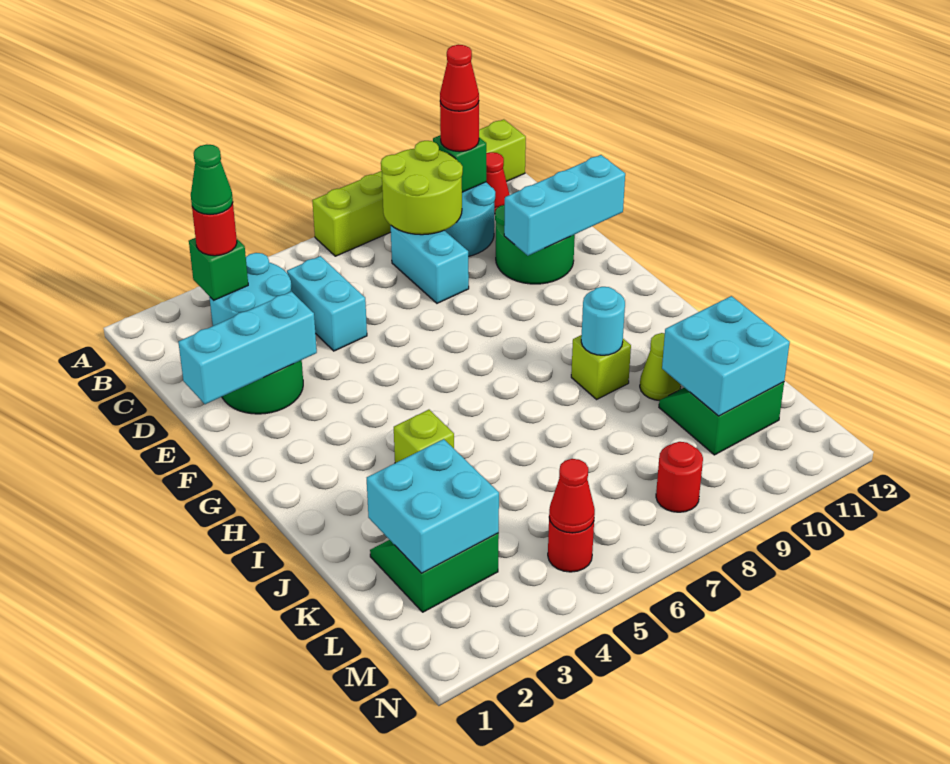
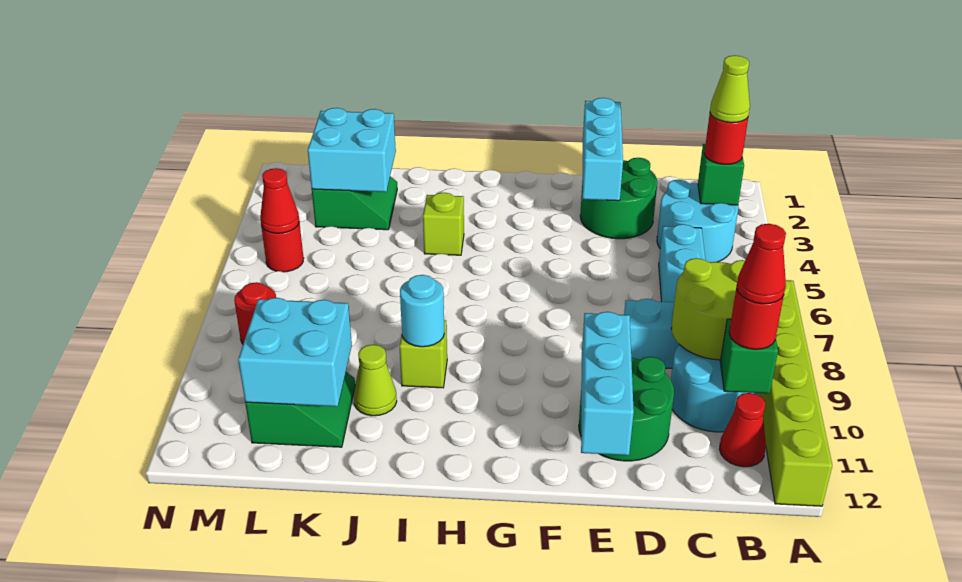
green cone B3 level 4 -> lime cone B3 level 4
cyan brick C5:D5 level 1 -> cyan brick C5:C6 level 1

